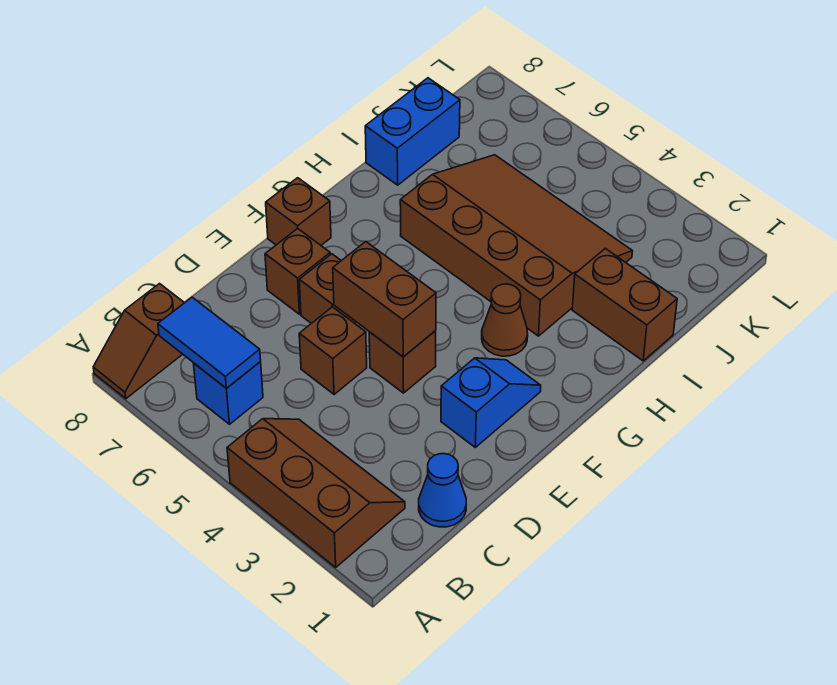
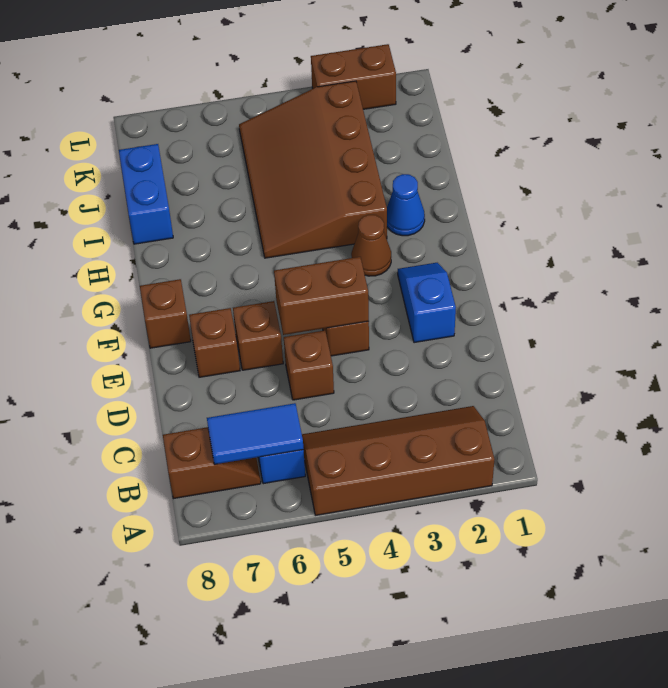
brown slope A2:B4 level 1 top A -> brown slope A2:B5 level 1 top A
brown slope A8:B8 level 1 top B -> brown slope B7:B8 level 1 top 8
blue cone C1 level 1 -> blue cone H2 level 1
brown slope H3:J6 level 1 top H -> brown slope H3:K5 level 1 top 3
brown brick I1:I2 level 1 -> brown brick L2:L3 level 1

